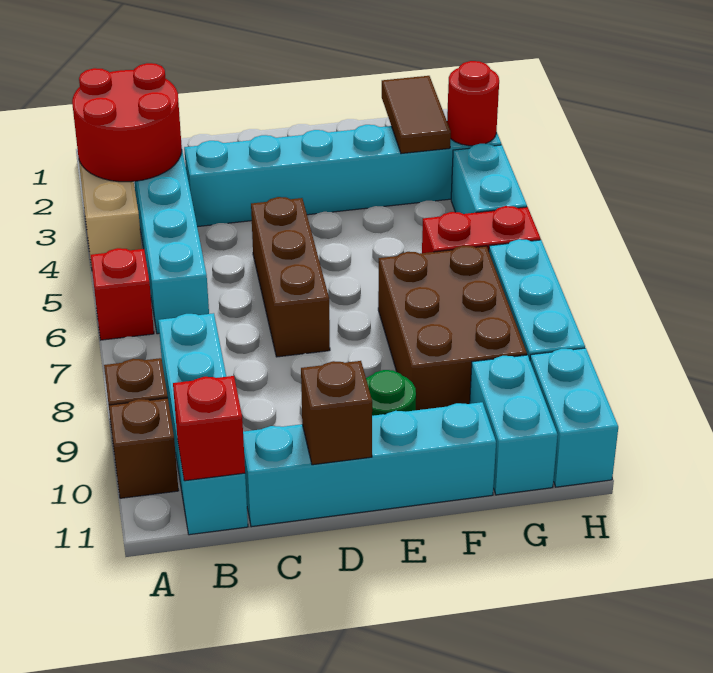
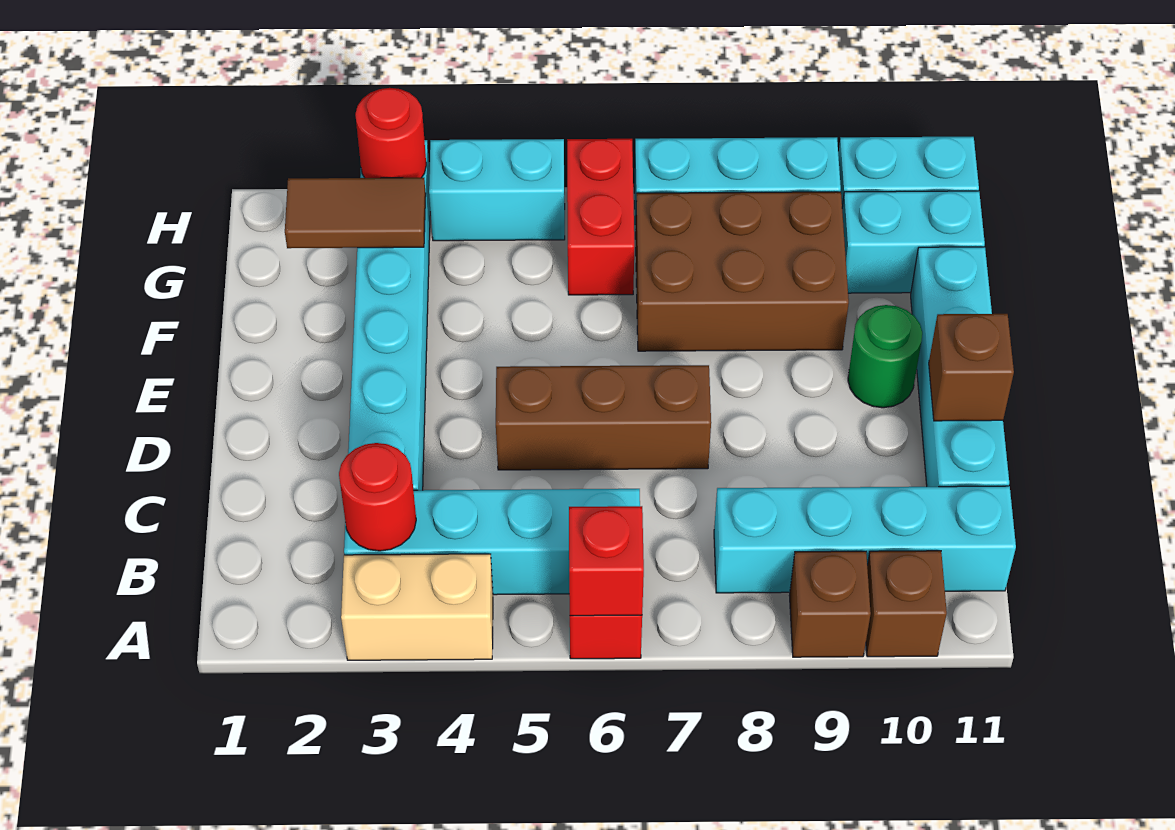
red round brick A2:B3 level 2 -> red round brick B3 level 2
red brick B11 level 2 -> red brick A6 level 2

